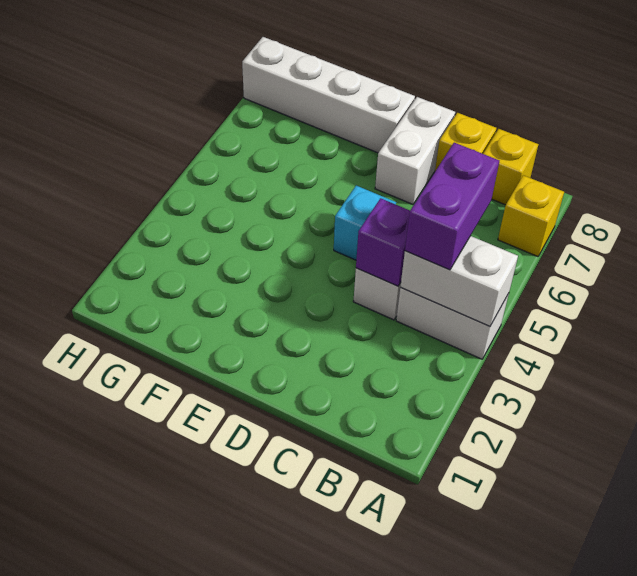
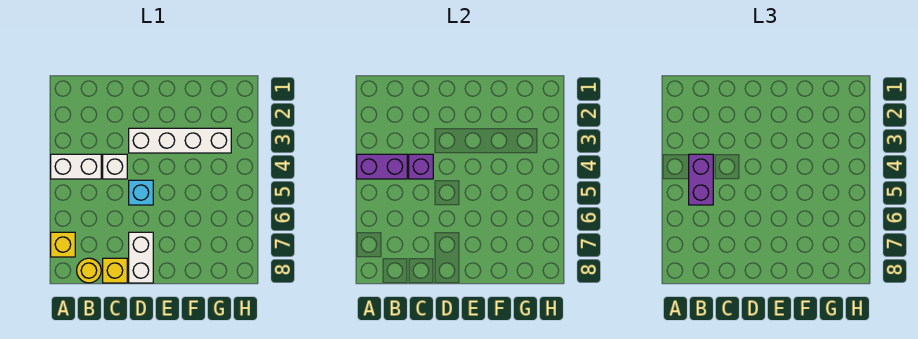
white brick A4:B4 level 2 -> purple brick A4:B4 level 2
yellow brick B8 level 1 -> yellow round brick B8 level 1
white brick E8:H8 level 1 -> white brick D3:G3 level 1

